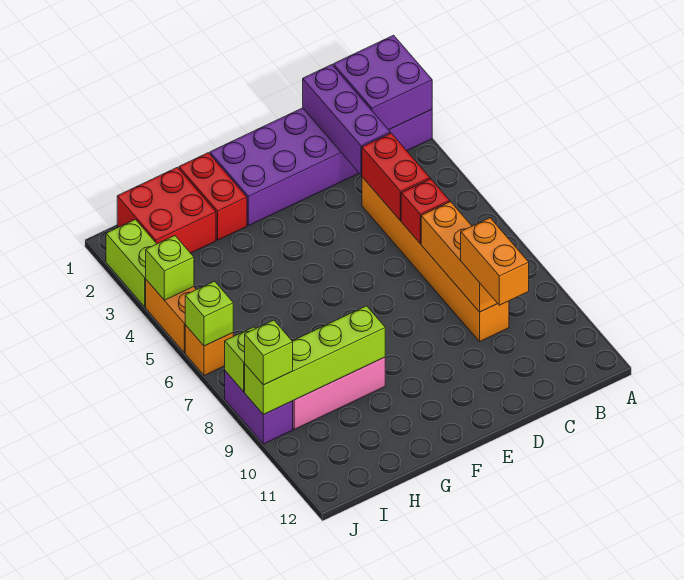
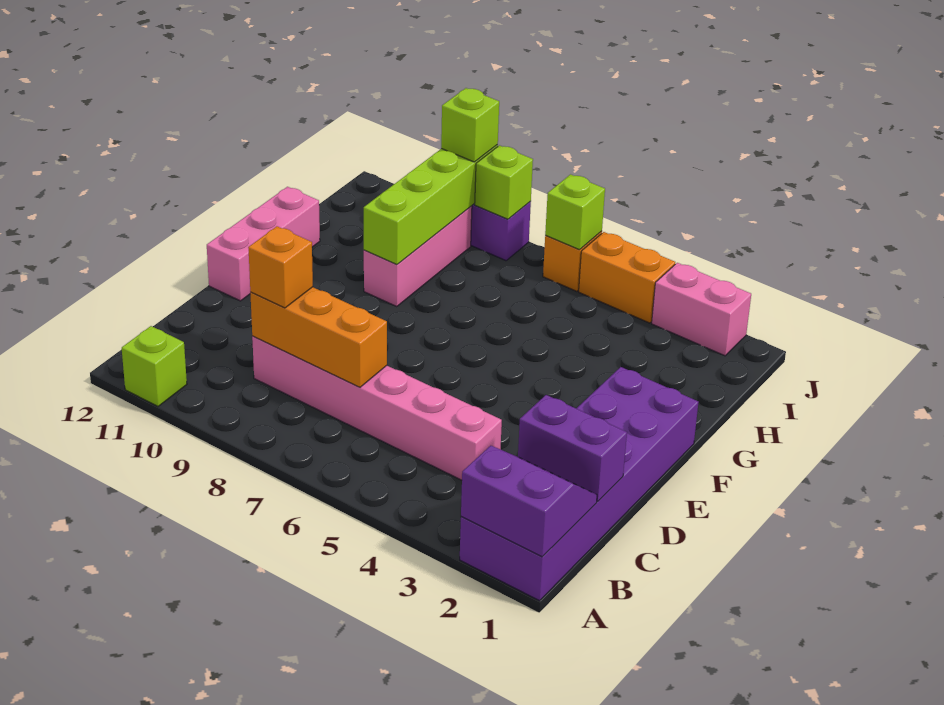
purple brick A1:B2 level 2 -> purple slope A1:B2 level 2 top A
purple brick C1:C3 level 2 -> purple brick C1:C2 level 2
orange brick C4:C9 level 1 -> pink brick C4:C9 level 1
red brick C4:C5 level 2 -> none
red brick C6 level 2 -> none
orange brick C9:C10 level 3 -> orange brick C9 level 3
none -> pink brick E12:G12 level 1
red brick G1:G2 level 1 -> none
red brick H1:I2 level 1 -> none
lime brick J2:J3 level 1 -> pink brick J2:J3 level 1
lime brick J4 level 2 -> lime brick A11 level 1

